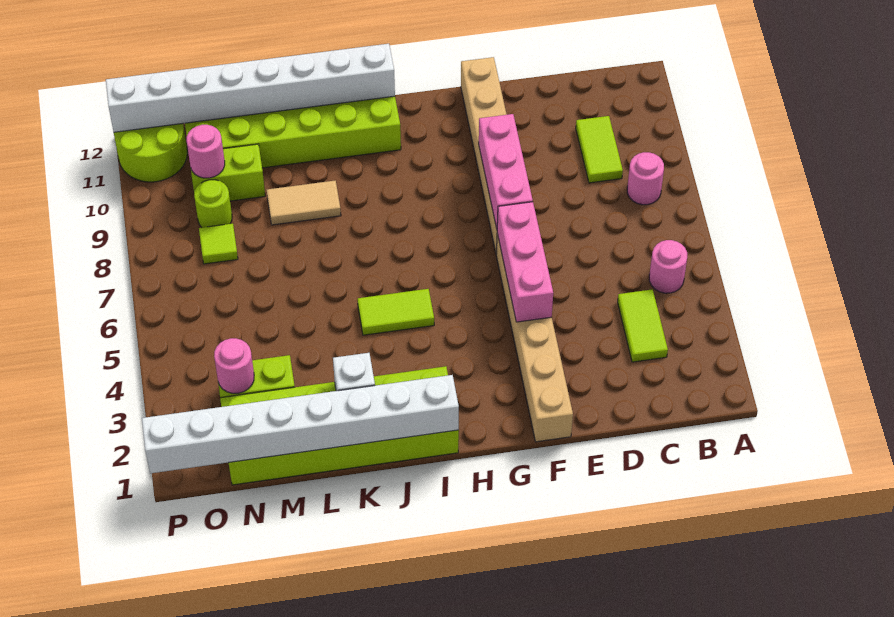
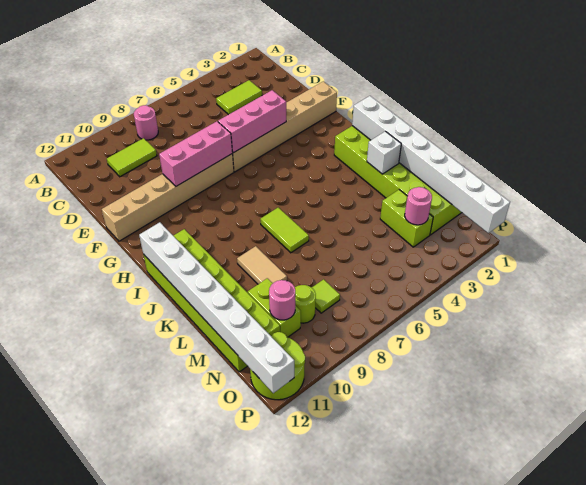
pink round brick B5 level 1 -> none
lime tile I5:J5 level 1 -> lime tile J7:K7 level 1

